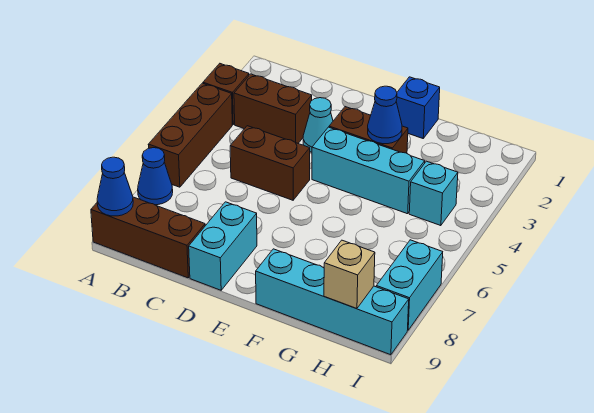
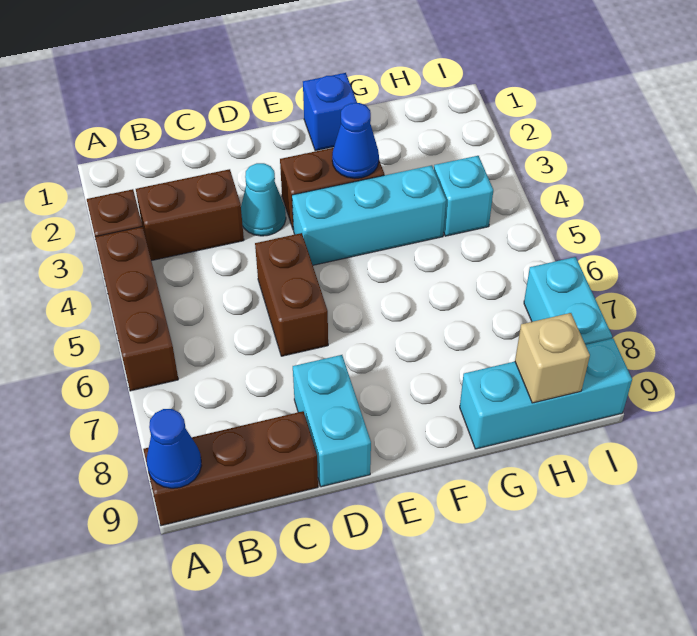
blue cone A7 level 1 -> none
brown brick C5:D5 level 1 -> brown brick D5:D6 level 1
cyan brick F9:I9 level 1 -> cyan brick G9:I9 level 1

